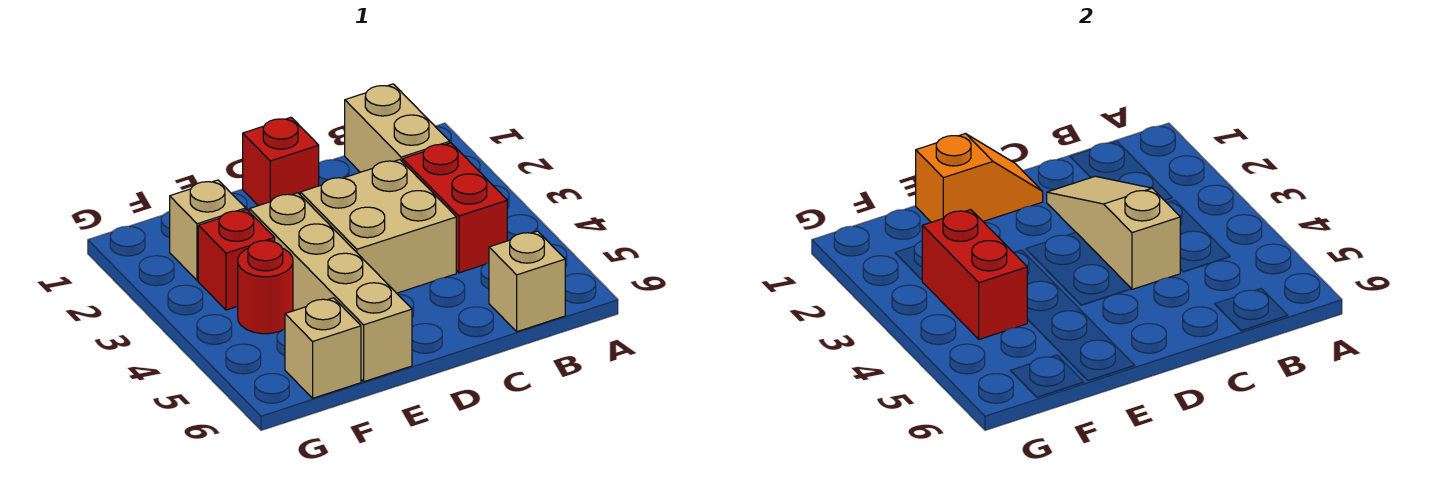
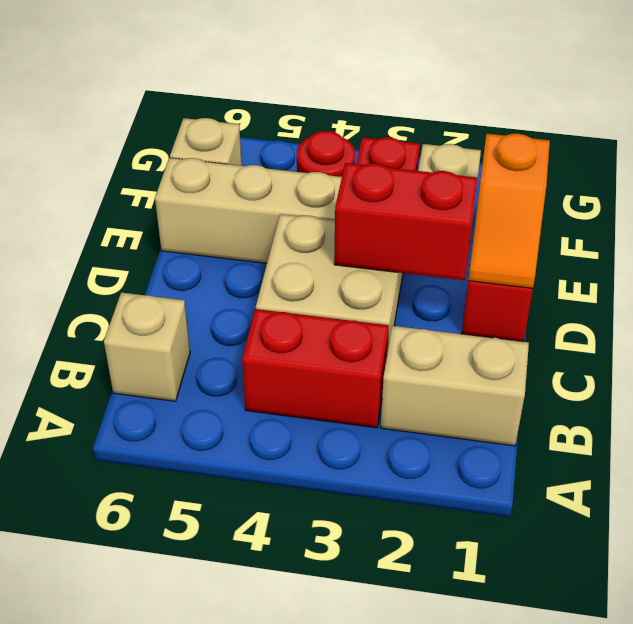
tan slope C2:C4 level 2 top 4 -> none
red brick F3:F4 level 2 -> red brick D2:D3 level 2

